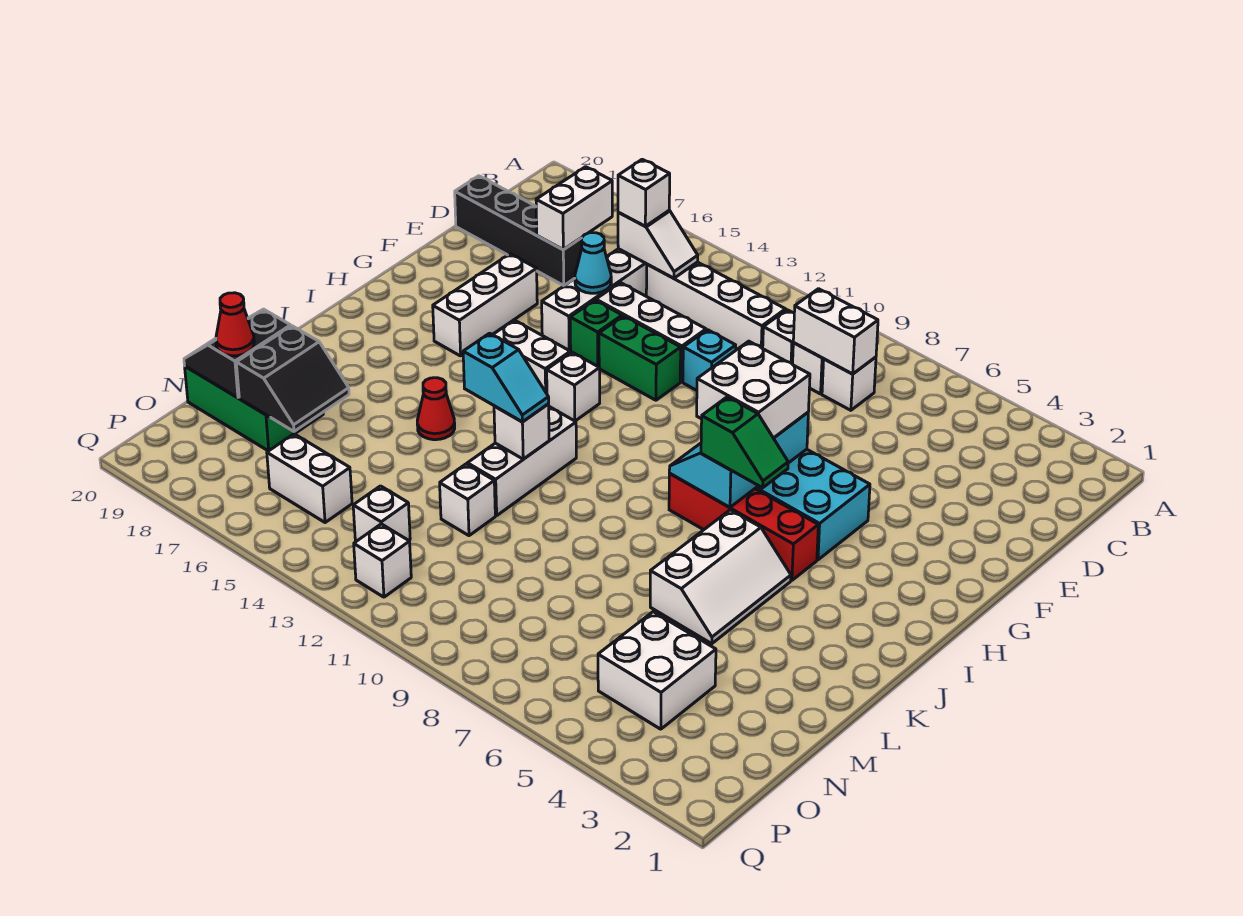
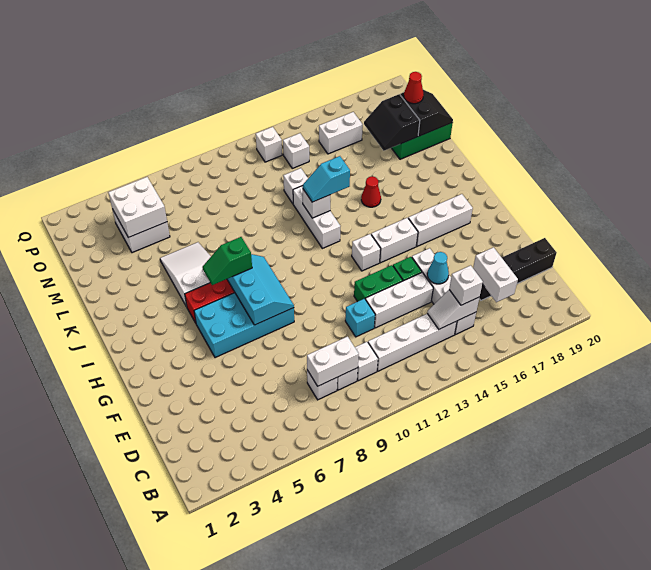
white brick F17:H17 level 1 -> white brick H16:H18 level 1
white brick G7:H8 level 3 -> white brick N4:O5 level 2
white slope J5:L6 level 1 top 6 -> white slope J5:L6 level 1 top J

